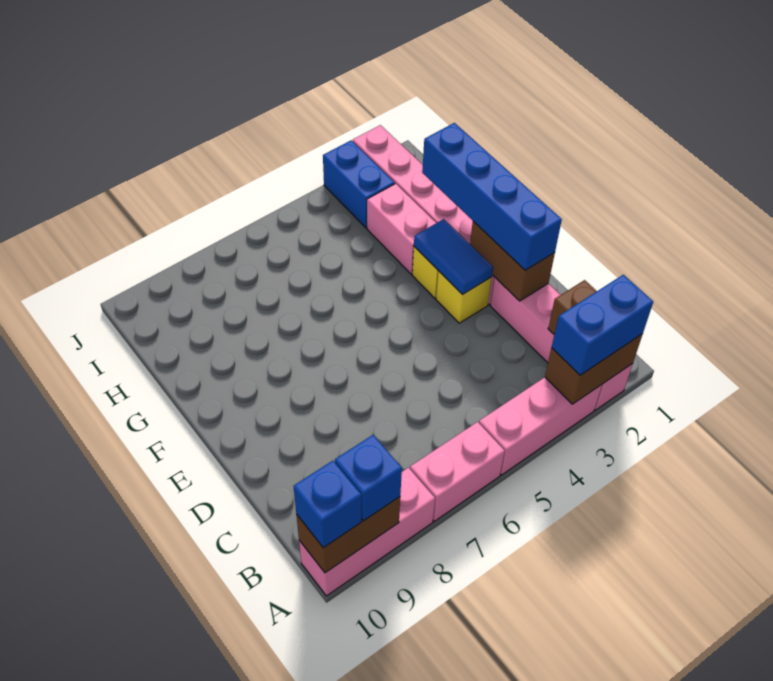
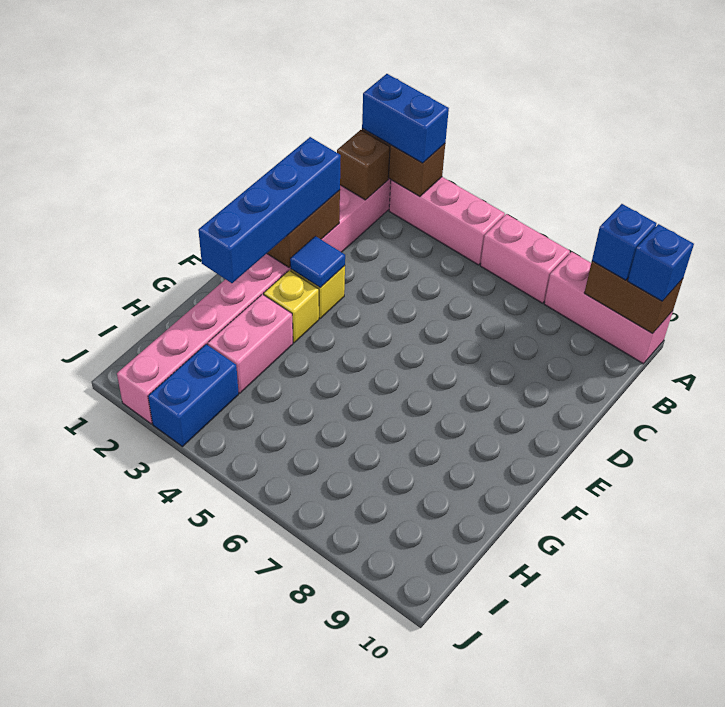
blue tile E3:F3 level 2 -> blue tile E3 level 2

